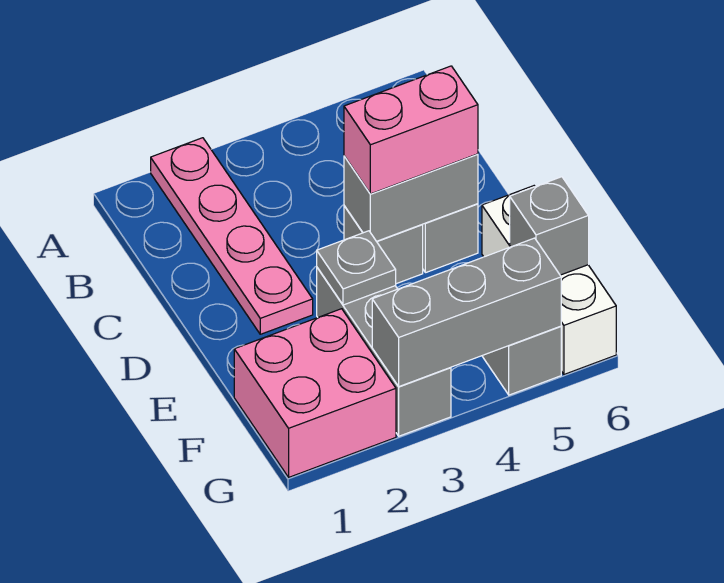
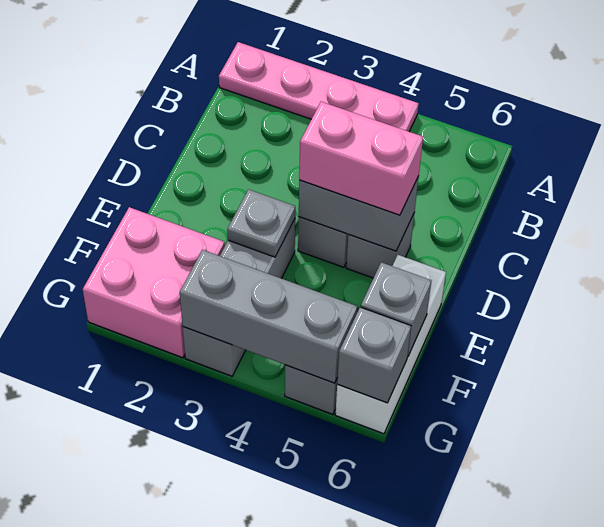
pink plate A2:D2 level 1 -> pink plate A1:A4 level 1
none -> grey brick G6 level 2

